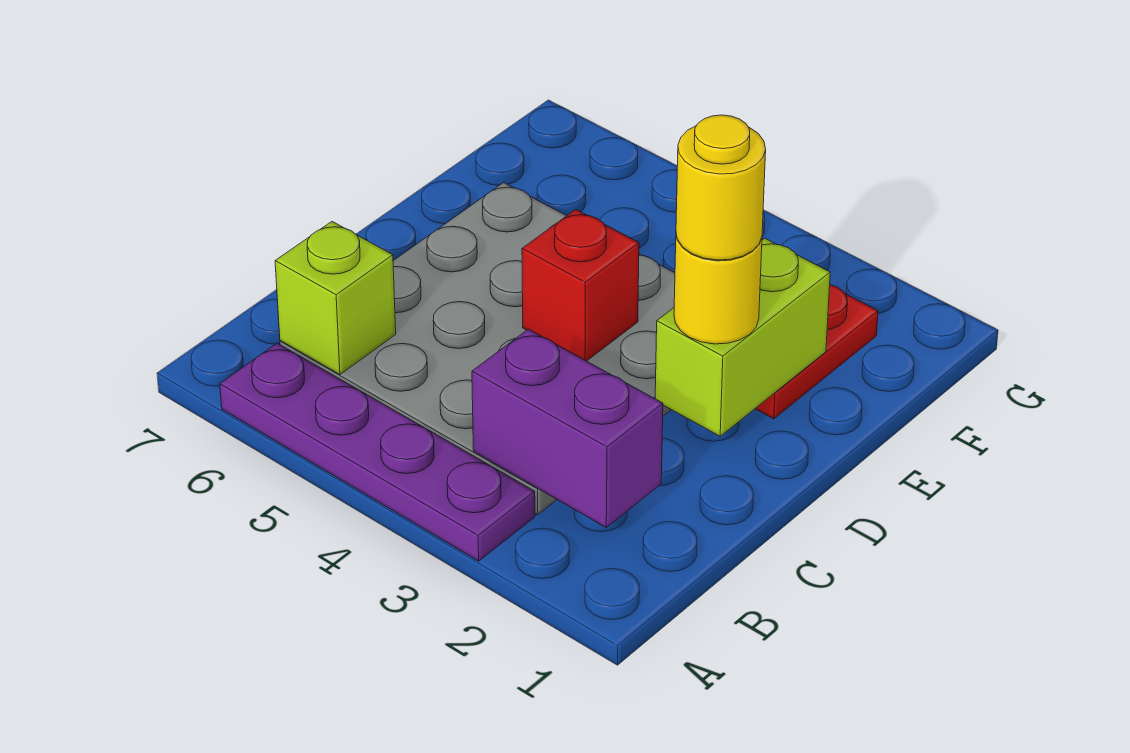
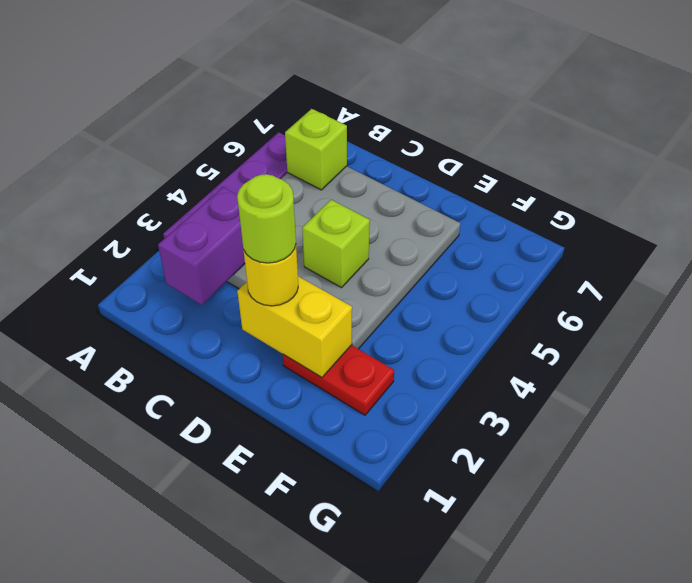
lime brick D2:E2 level 2 -> yellow brick D2:E2 level 2
yellow round brick D2 level 4 -> lime round brick D2 level 4
red brick D4 level 2 -> lime brick D4 level 2

